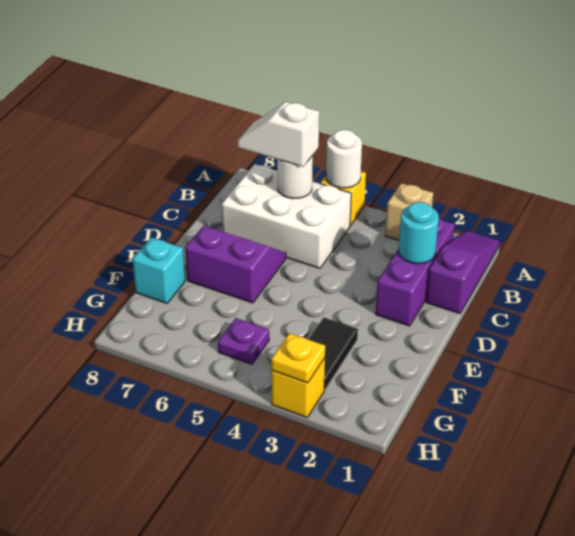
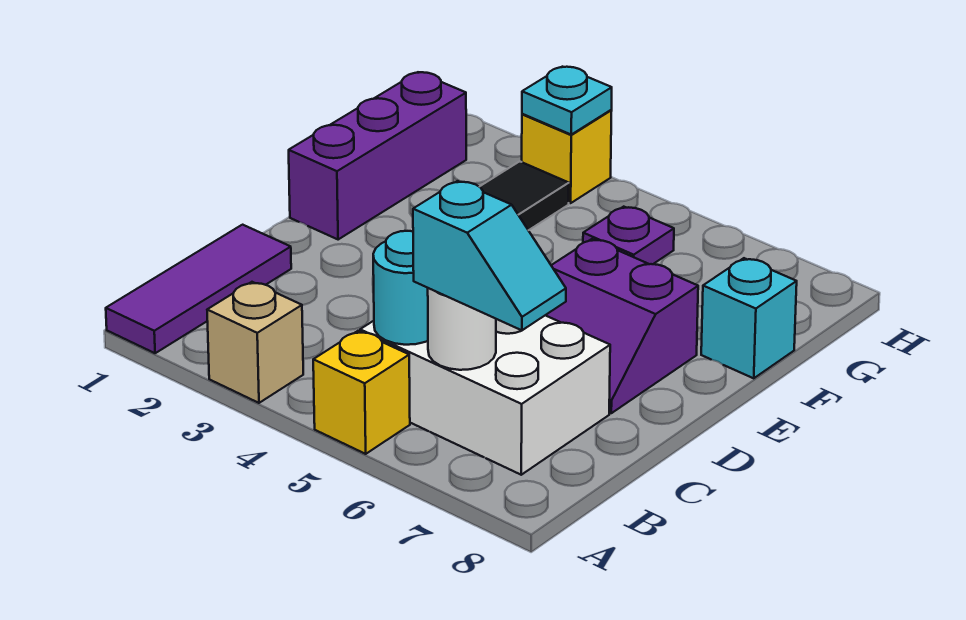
purple slope A1:C1 level 1 top C -> purple tile A1:C1 level 1
white round brick A5 level 2 -> none
purple brick B2:D2 level 1 -> purple brick E1:G1 level 1
white slope B6:B7 level 3 top 6 -> cyan slope B6:B7 level 3 top 6
cyan round brick C2 level 2 -> cyan round brick B5 level 2
yellow plate H3 level 2 -> cyan plate H3 level 2

